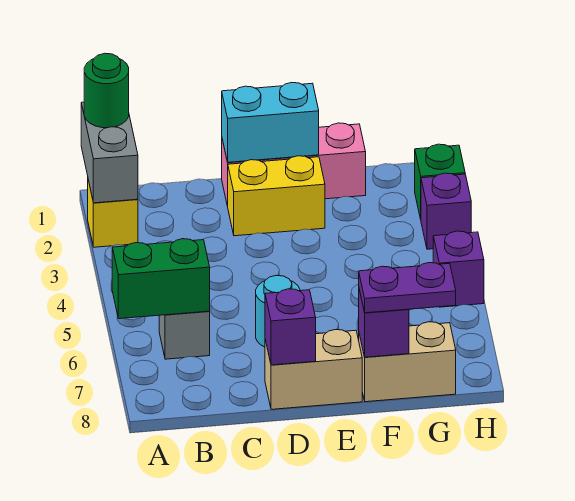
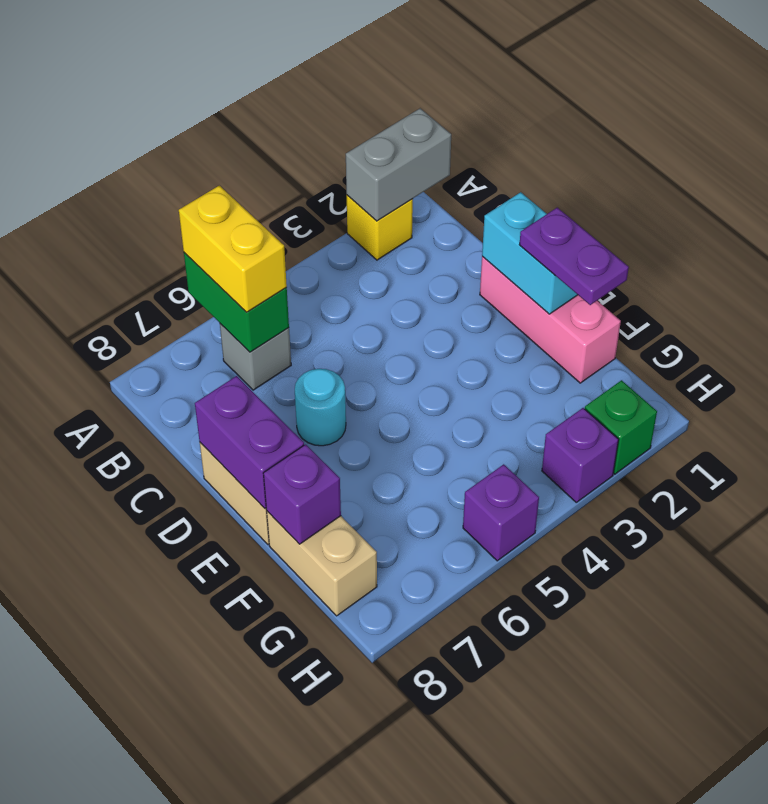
green round brick A1 level 3 -> none
yellow brick D2:E2 level 1 -> yellow brick A6:B6 level 3
purple brick D8 level 2 -> purple brick D8:E8 level 2
purple plate F8:G8 level 3 -> purple plate E1:F1 level 3

